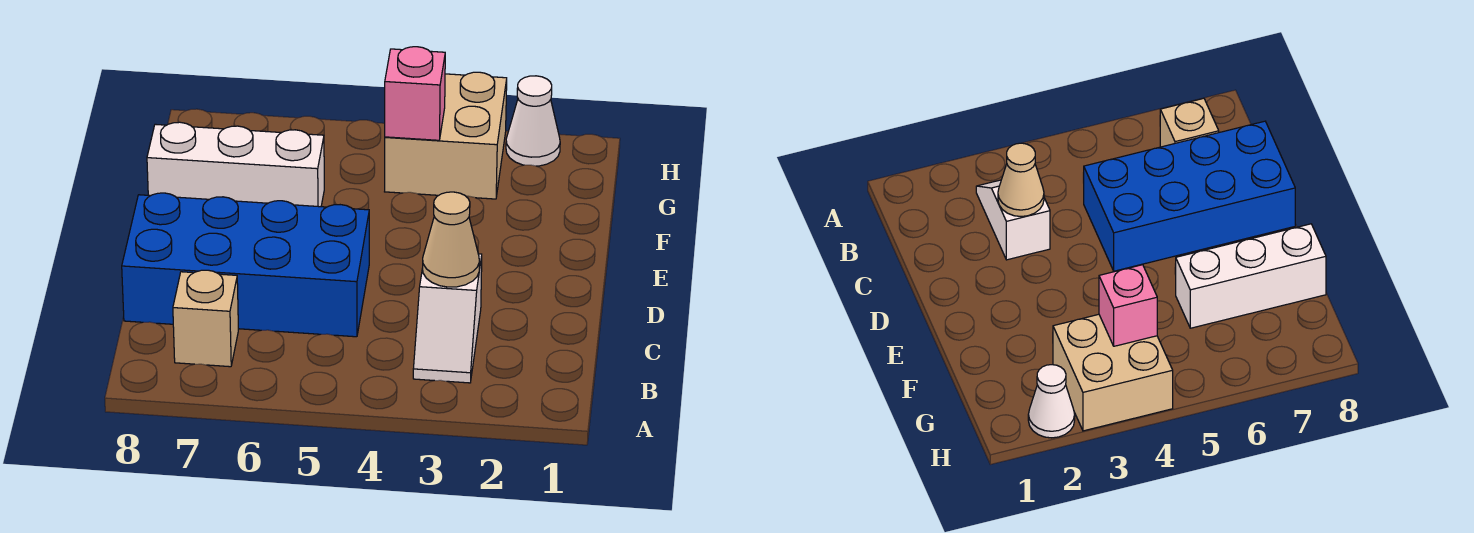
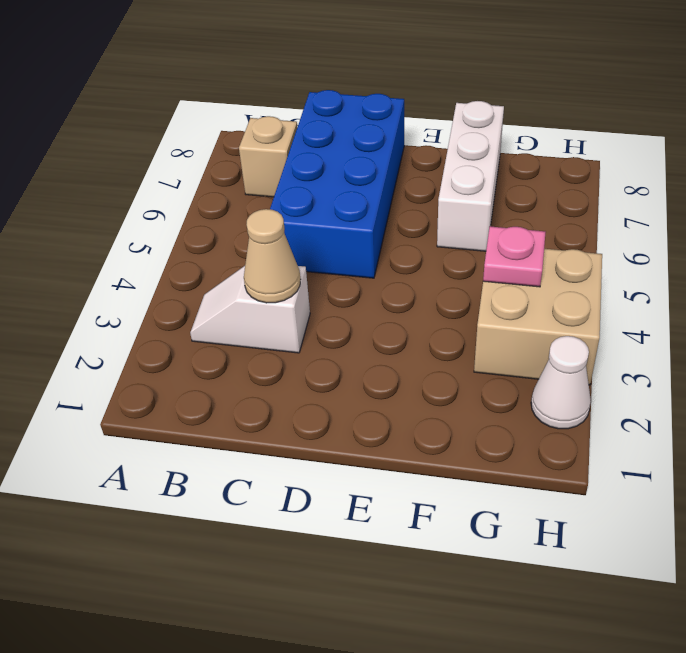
pink brick G4 level 2 -> pink plate G4 level 2

